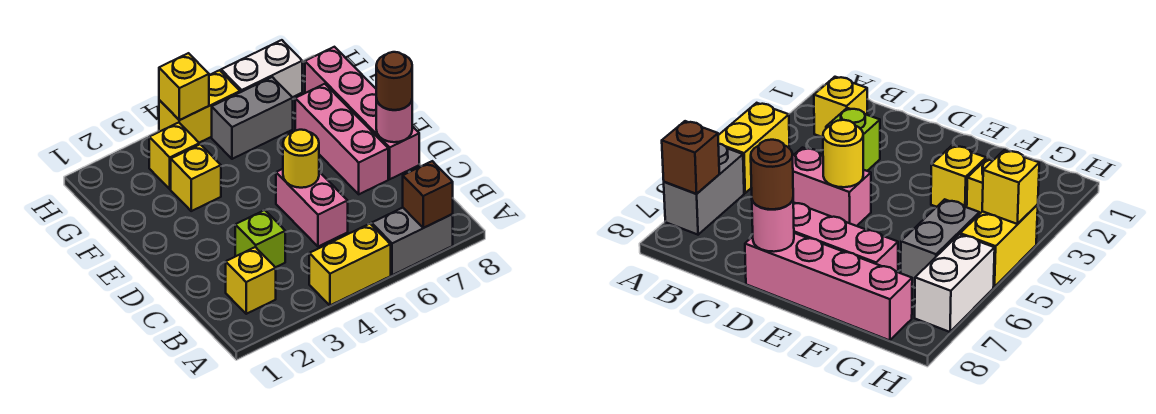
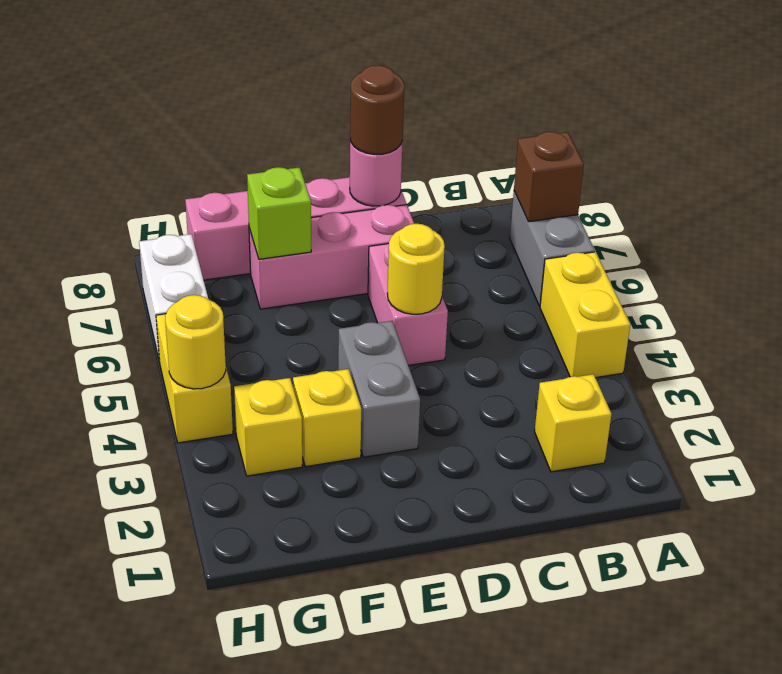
lime brick C3 level 1 -> lime brick F7 level 2
pink brick C5:D5 level 1 -> pink brick D5:D6 level 1
grey brick G5:G6 level 1 -> grey brick E3:E4 level 1
yellow brick H4 level 2 -> yellow round brick H4 level 2

